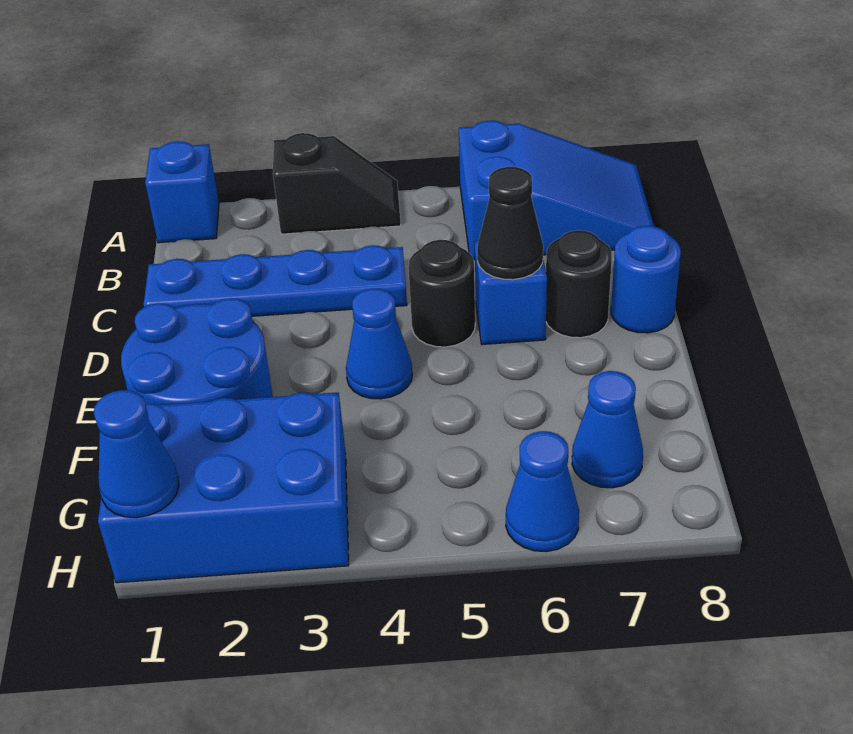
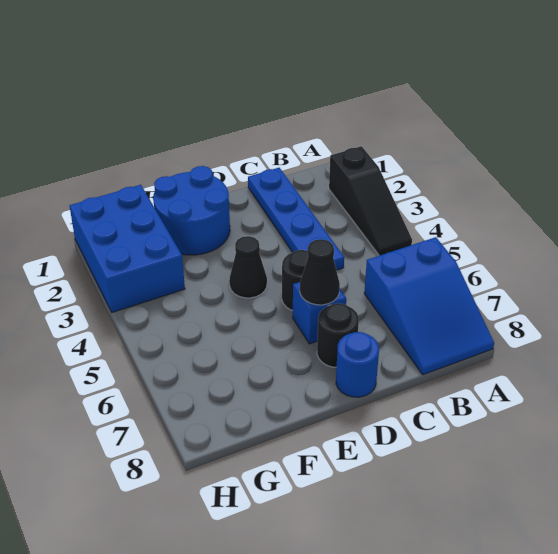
blue brick A1 level 1 -> none
black slope A3:A4 level 1 top 3 -> black slope A2:A4 level 1 top 2
blue cone E4 level 1 -> black cone E4 level 1
blue cone G7 level 1 -> none
blue cone H1 level 2 -> none
blue cone H6 level 1 -> none

